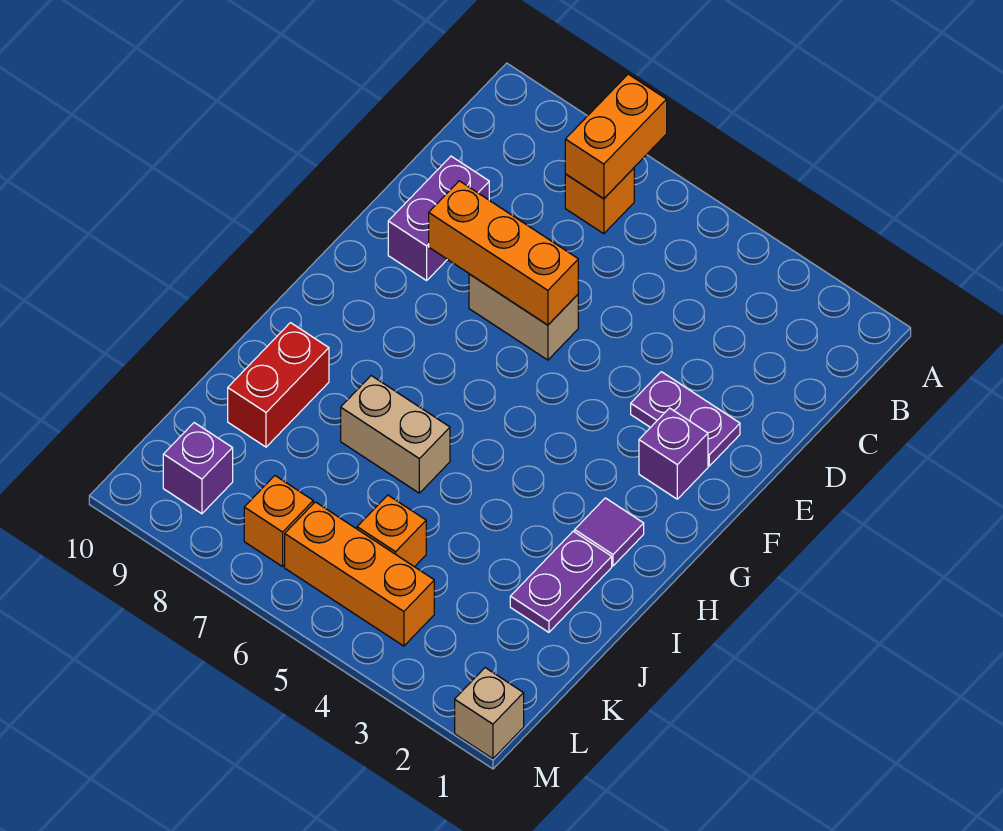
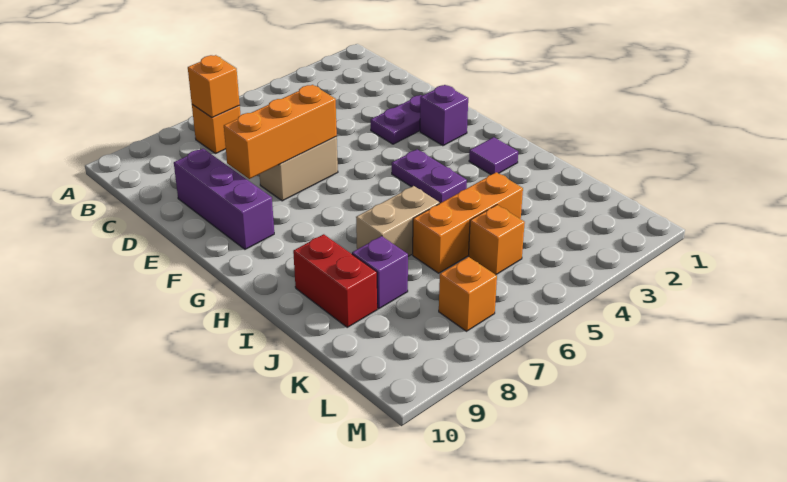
orange brick A7:B7 level 2 -> orange brick B7 level 2
purple brick D9:E9 level 1 -> purple brick D9:F9 level 1
purple plate I2:J2 level 1 -> purple plate G4:H4 level 1
orange brick L4:L6 level 1 -> orange brick J4:J6 level 1
purple brick L9 level 1 -> purple brick J8 level 1
tan brick M1 level 1 -> none

